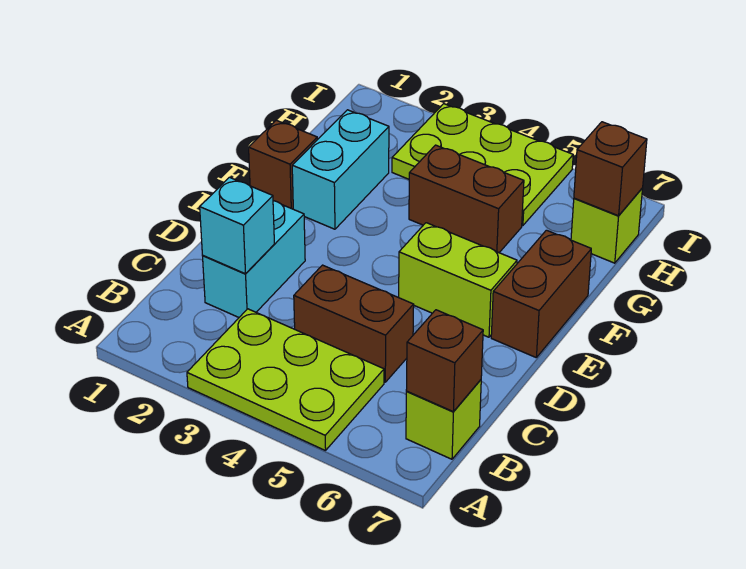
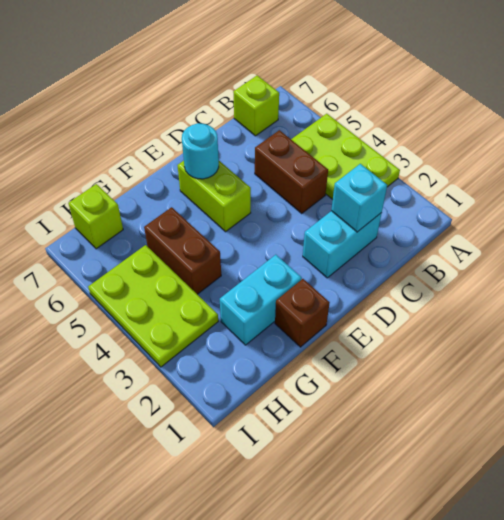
brown brick B7 level 2 -> none
none -> cyan round brick E6 level 2
brown brick E7:F7 level 1 -> none
brown brick H7 level 2 -> none

